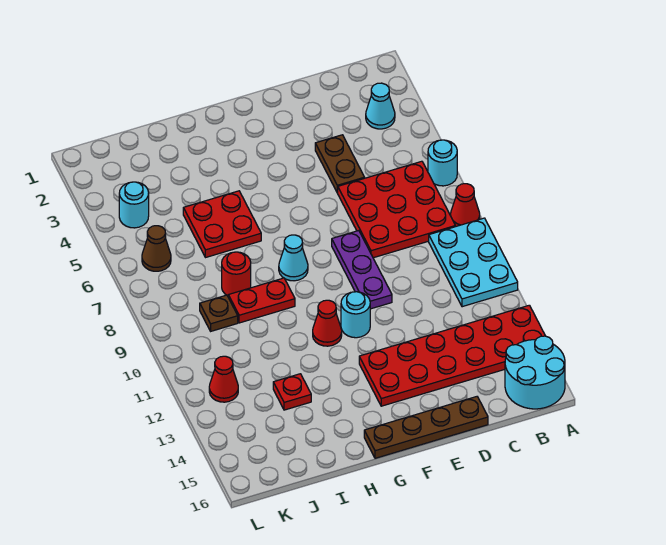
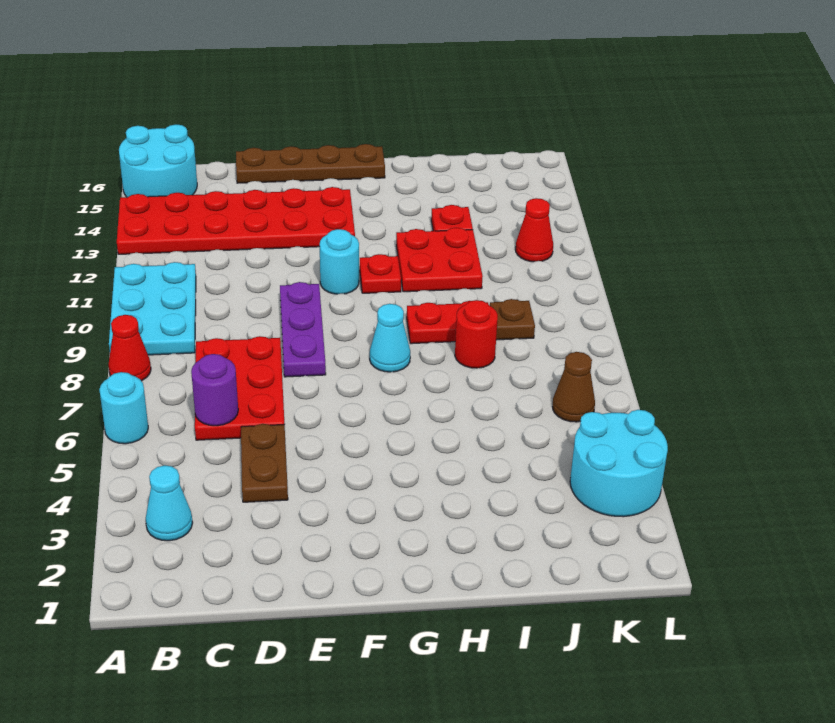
red plate B6:D8 level 1 -> red plate C6:D8 level 1
none -> purple round brick C6 level 2
red cone G11 level 1 -> red plate G11 level 1
red plate H5:I6 level 1 -> red plate H11:I12 level 1
cyan round brick K4 level 1 -> cyan round brick K3:L4 level 1

